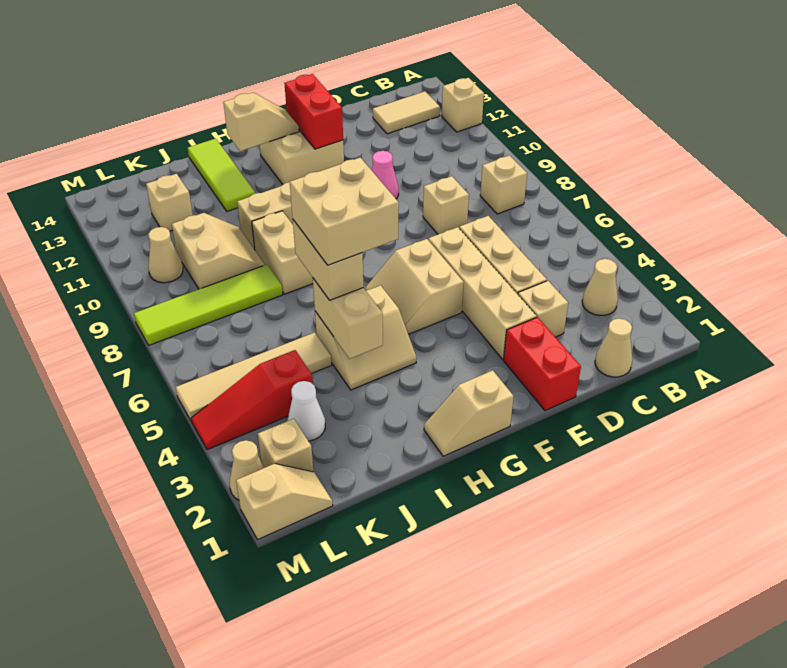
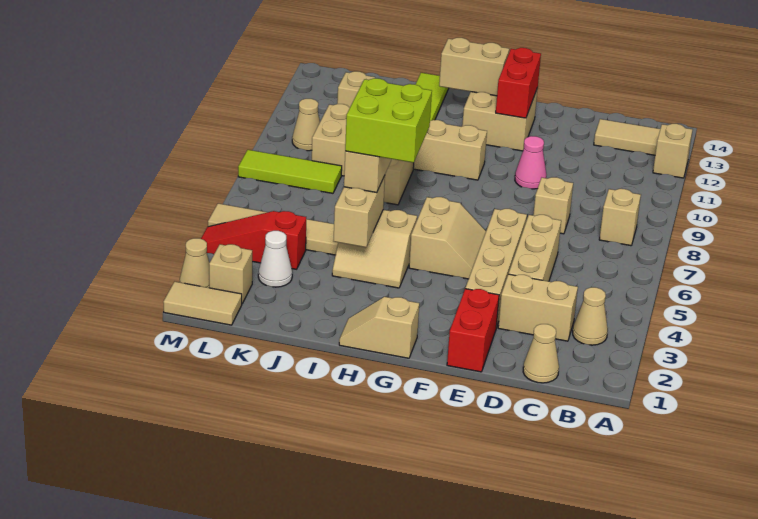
tan brick D3 level 1 -> tan brick C3:D3 level 1
tan slope F5:G6 level 1 top F -> tan slope F5:G6 level 1 top G
tan slope G13:H13 level 2 top H -> tan brick G13:H13 level 2
tan brick H5:I6 level 4 -> lime brick H5:I6 level 4
lime tile J8:M8 level 1 -> lime tile K8:M8 level 1
tan slope L1:M1 level 1 top M -> tan tile L1:M1 level 1

